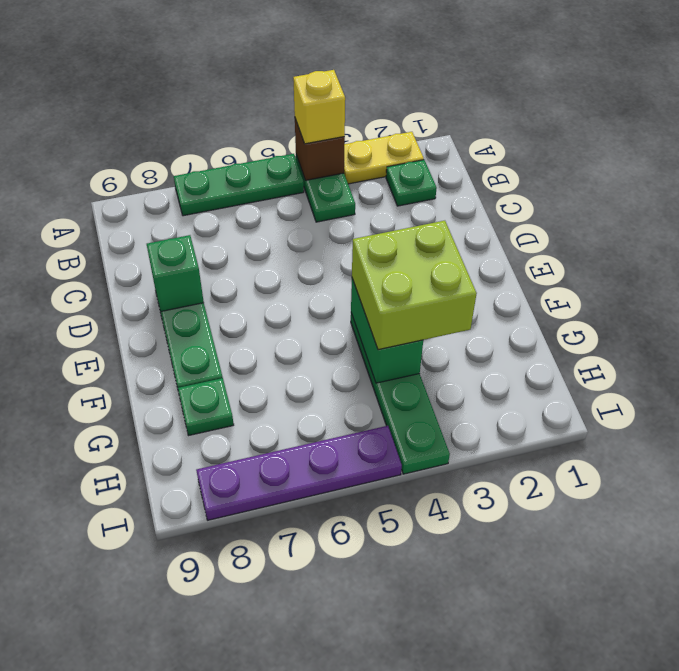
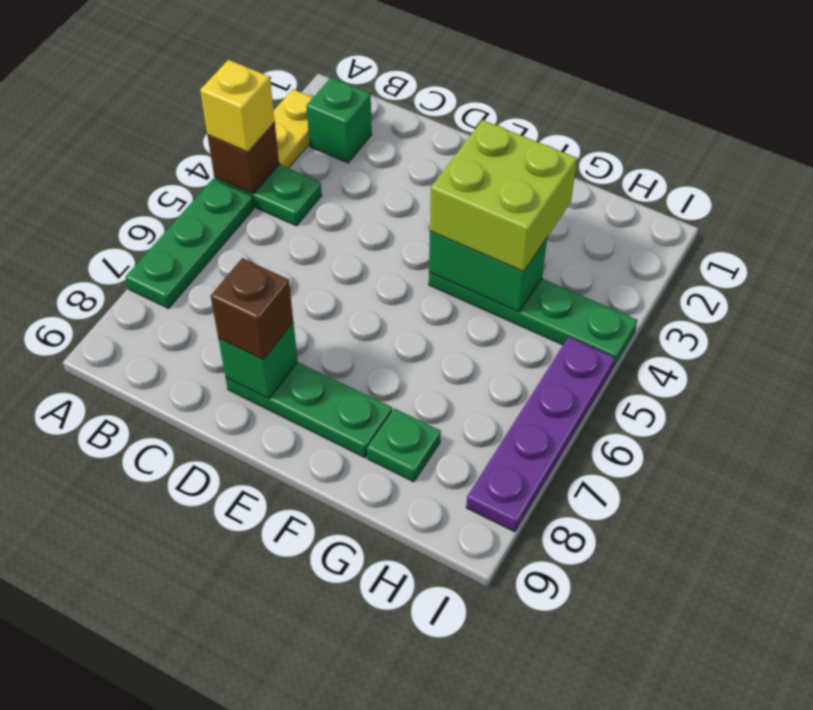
green plate B2 level 1 -> green brick B2 level 1
none -> brown brick D8 level 3

